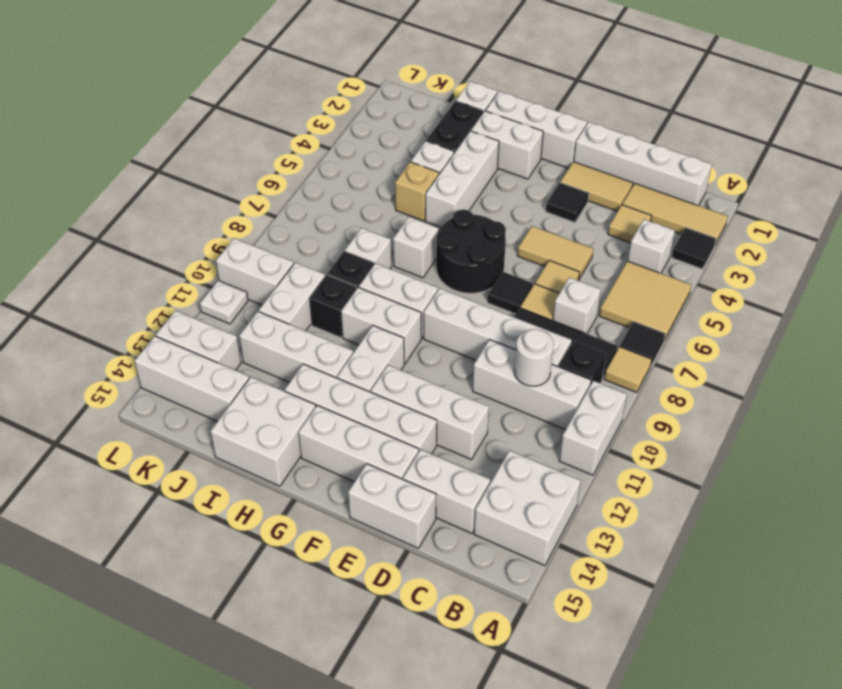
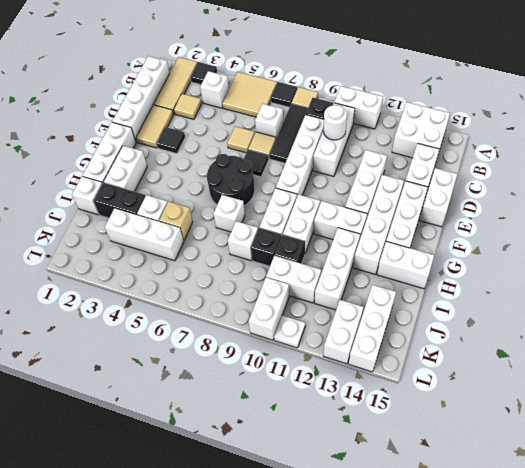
tan tile D5:E5 level 1 -> none
white brick H3:H5 level 1 -> white brick J3:J5 level 1
white brick H14:I15 level 1 -> white brick H14:H15 level 1

